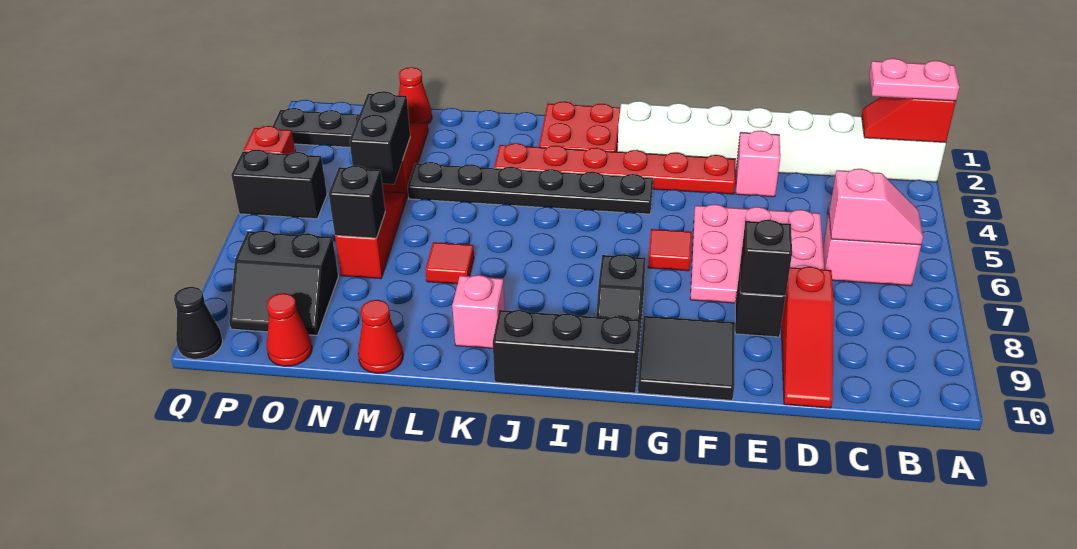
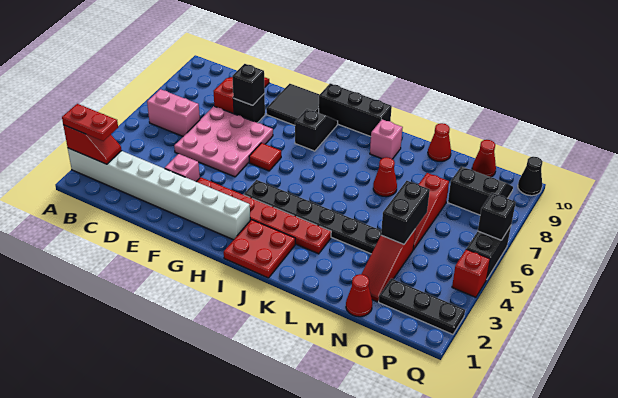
pink plate A2:B2 level 3 -> red plate A2:B2 level 3
pink slope B6:C6 level 2 top C -> none
red tile L7 level 1 -> red cone L7 level 1
black brick N7 level 2 -> black brick Q6 level 2
black brick P5:Q5 level 1 -> black brick Q5:Q6 level 1

